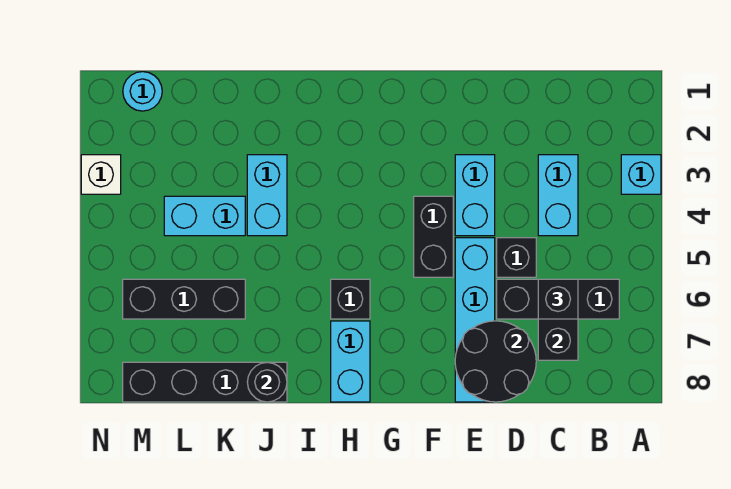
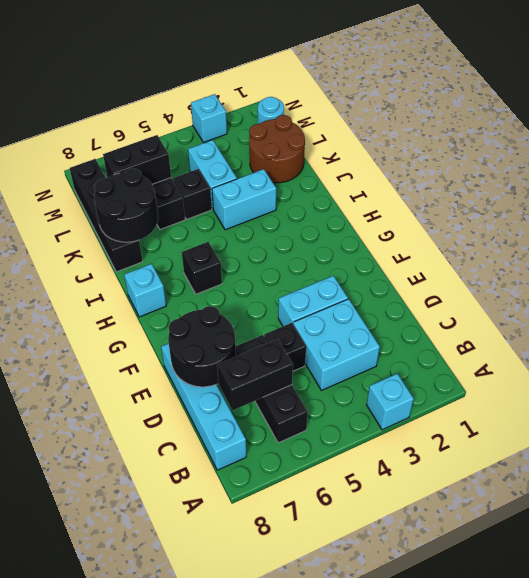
cyan brick C3:C4 level 1 -> cyan brick C3:D4 level 1
black brick C6 level 3 -> black brick K5 level 1
cyan brick E5:E8 level 1 -> cyan brick B8:E8 level 1
black brick F4:F5 level 1 -> black brick L6:L7 level 2
cyan brick H7:H8 level 1 -> cyan brick H8 level 1
black round brick J8 level 2 -> black round brick J7:K8 level 2
none -> brown round brick K1:L2 level 1
white brick N3 level 1 -> cyan brick N3 level 1

